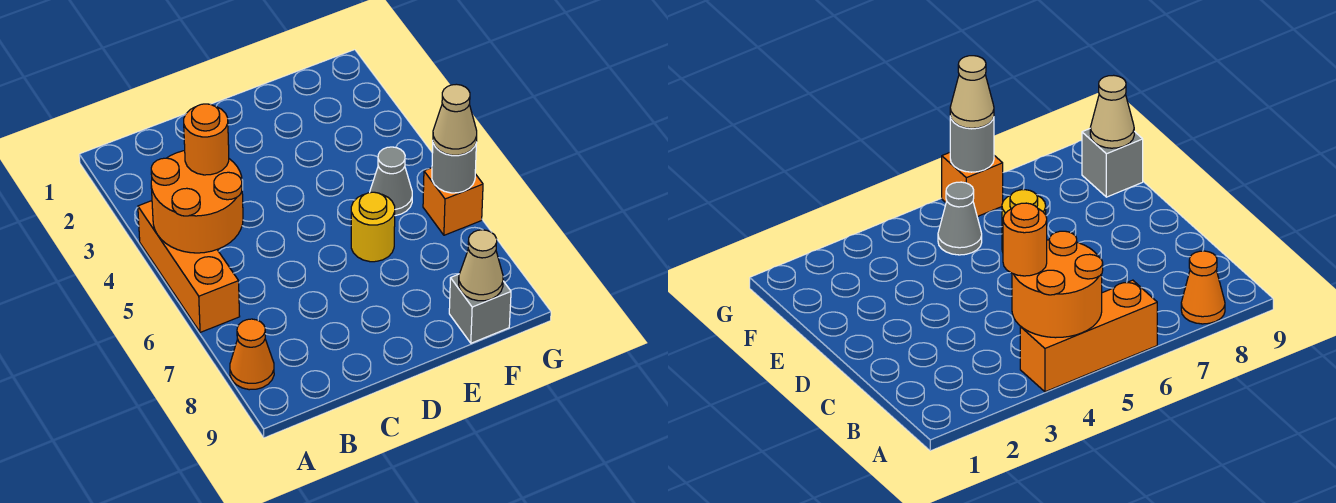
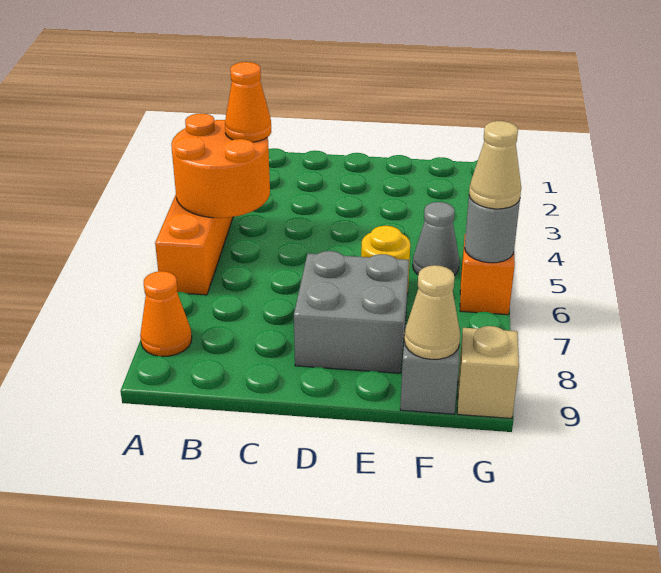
orange round brick B4 level 3 -> orange cone B4 level 3
none -> grey brick D7:E8 level 1
none -> tan brick G9 level 1

